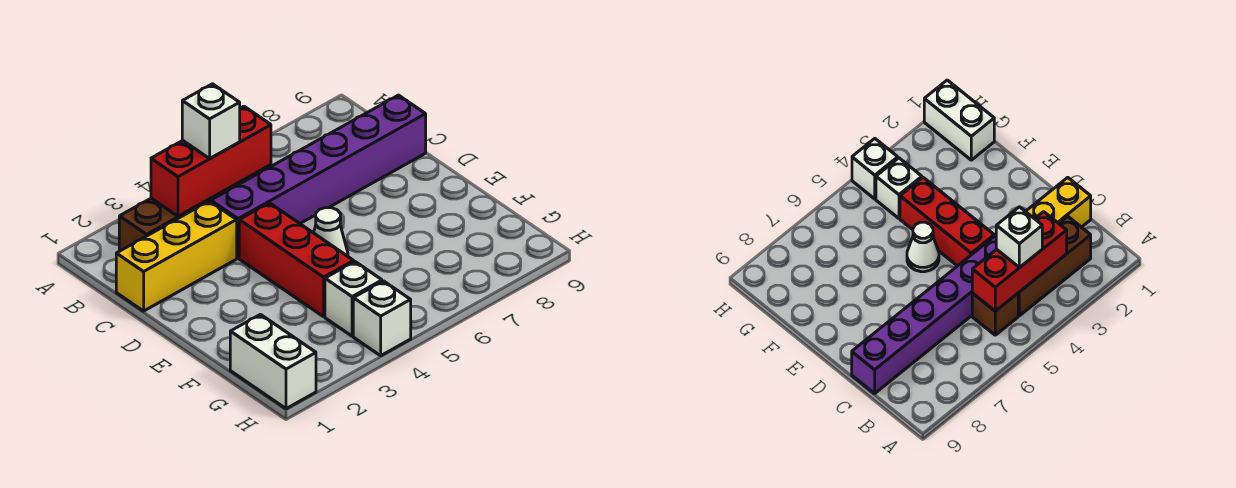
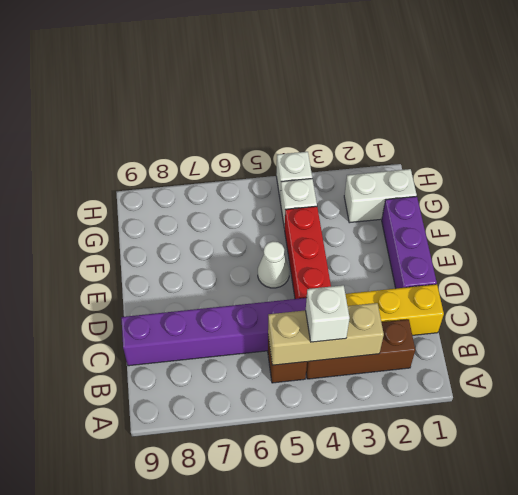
red brick B3:B5 level 2 -> tan brick B3:B5 level 2
none -> purple brick D1:F1 level 1
white brick G1:H1 level 1 -> white brick G1:G2 level 1

